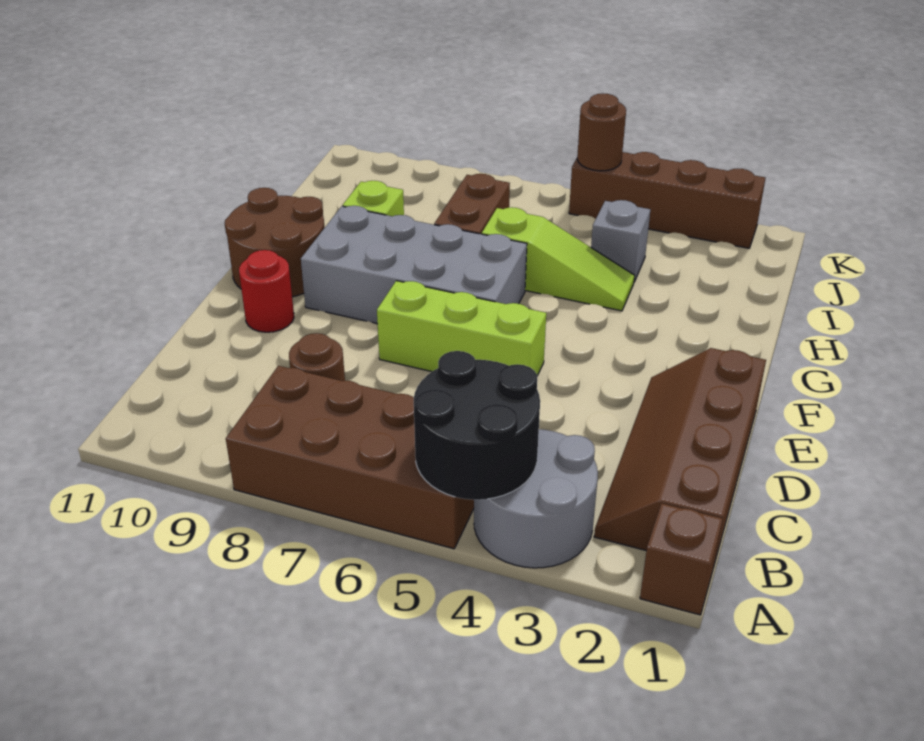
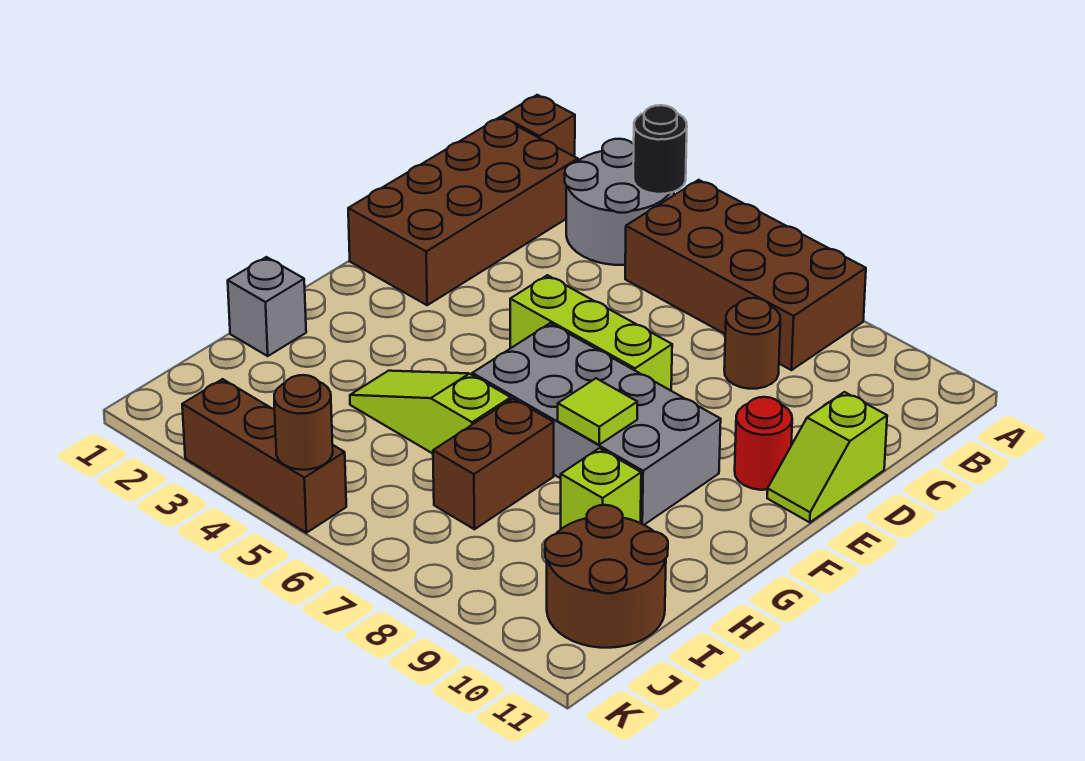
black round brick A4:B5 level 2 -> black round brick A4 level 2
brown slope B1:E2 level 1 top 1 -> brown brick B1:E2 level 1
none -> lime slope D11:E11 level 1 top D
brown round brick F10:G11 level 1 -> brown round brick I10:J11 level 1
none -> lime tile G8 level 2
grey brick I4 level 1 -> grey brick H1 level 1
brown brick K2:K5 level 1 -> brown brick K3:K5 level 1

